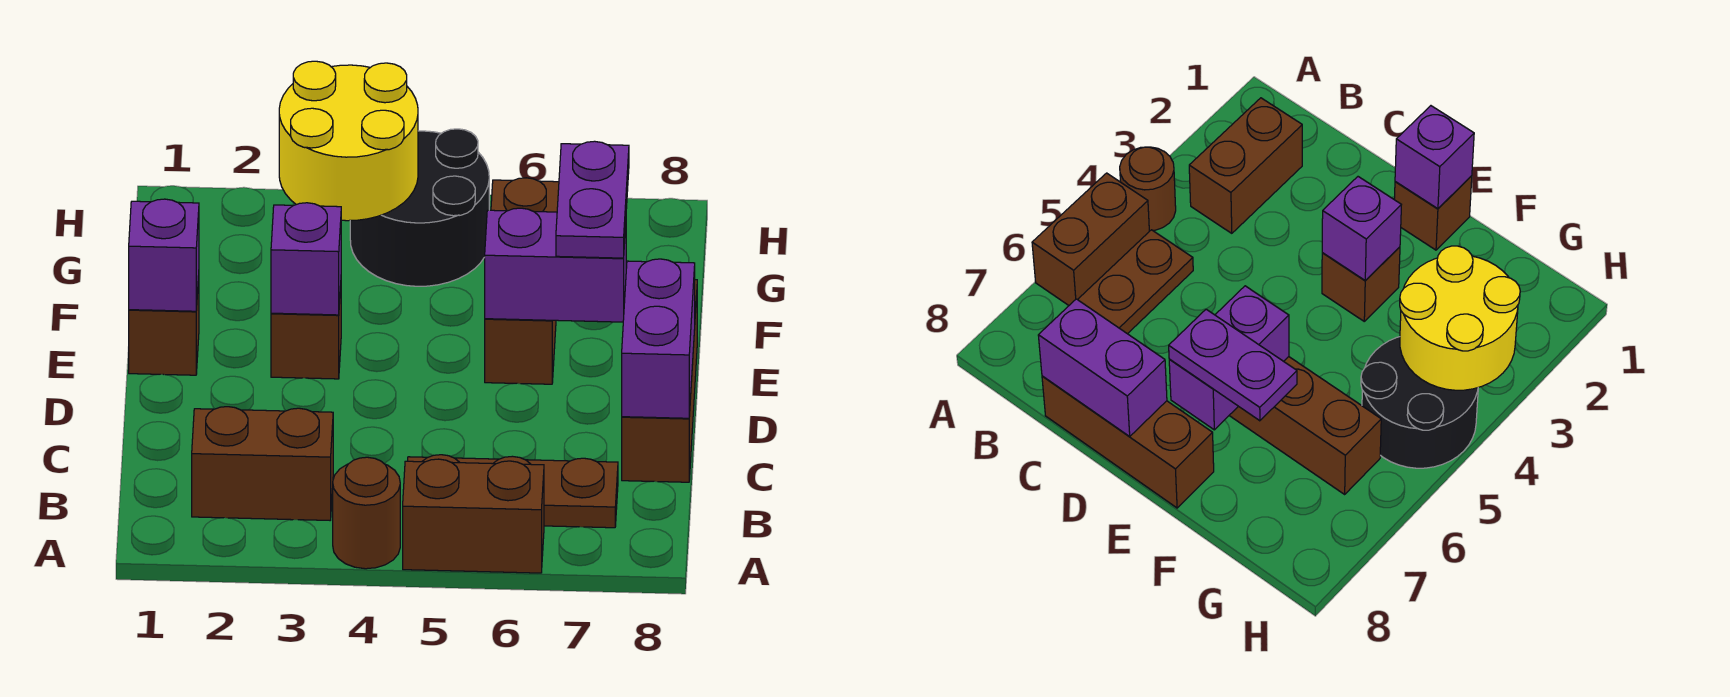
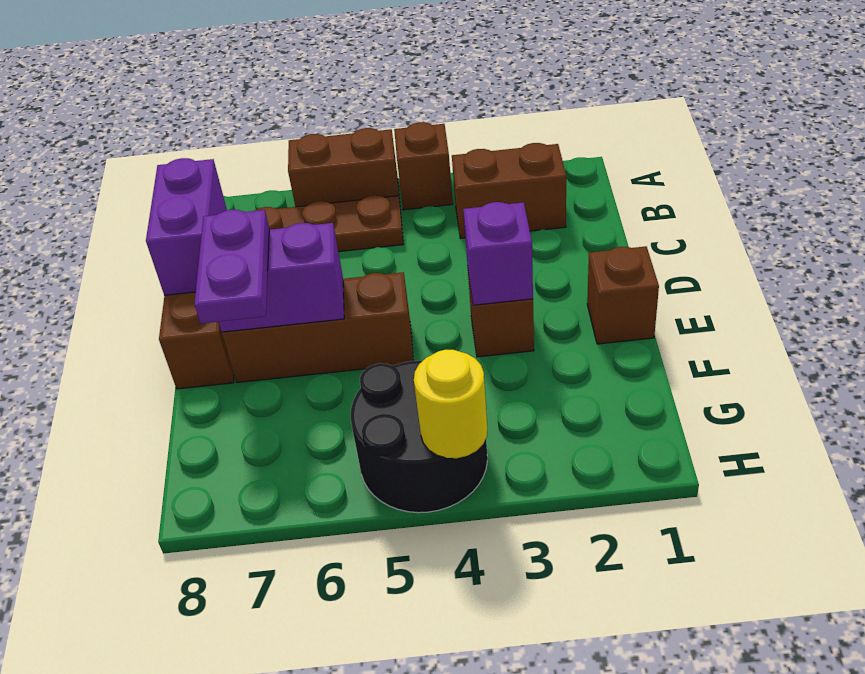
brown round brick A4 level 1 -> brown brick A4 level 1
purple brick E1 level 2 -> none
brown brick E6:G6 level 1 -> brown brick E5:E7 level 1
yellow round brick G3:H4 level 2 -> yellow round brick H4 level 2

